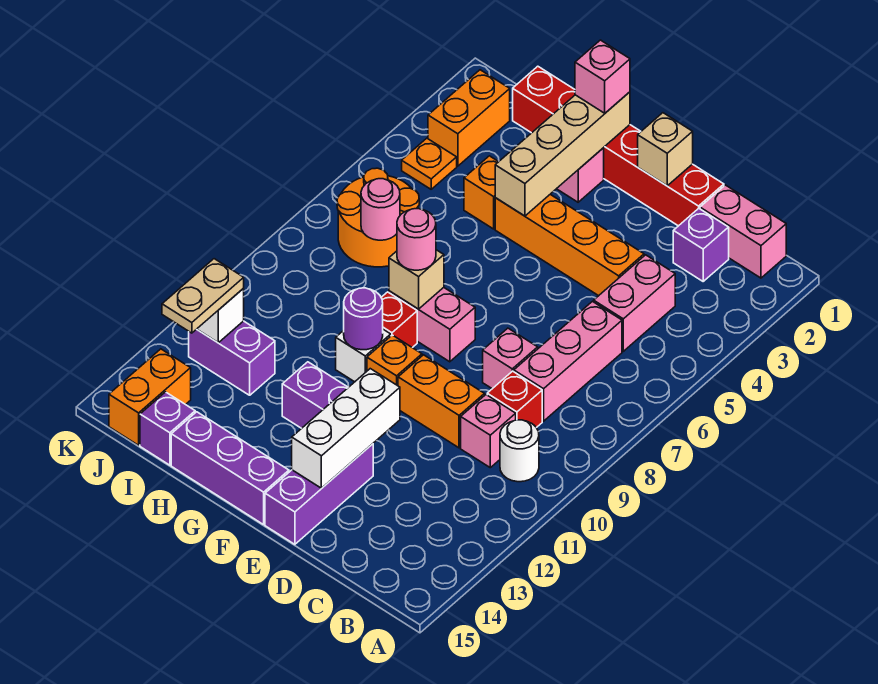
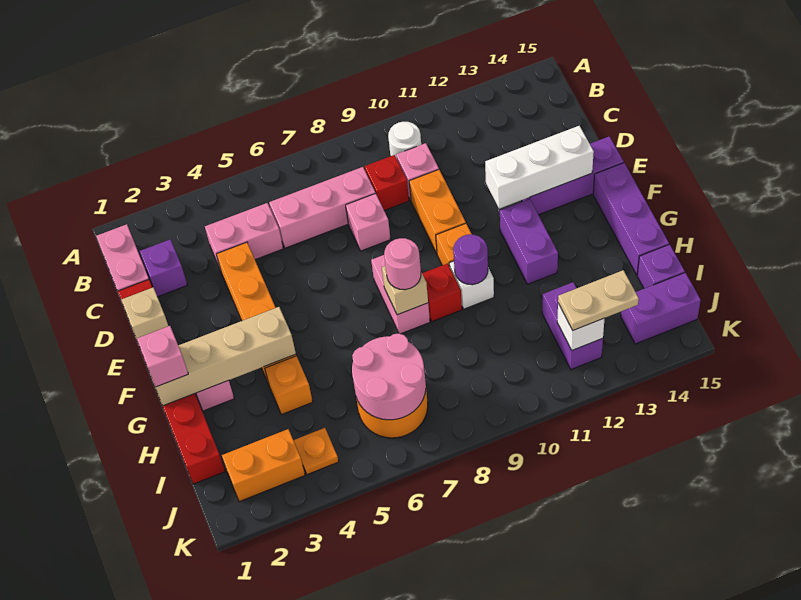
pink round brick I7 level 2 -> pink round brick I6:J7 level 2
orange brick J14:J15 level 1 -> purple brick J14:J15 level 1

